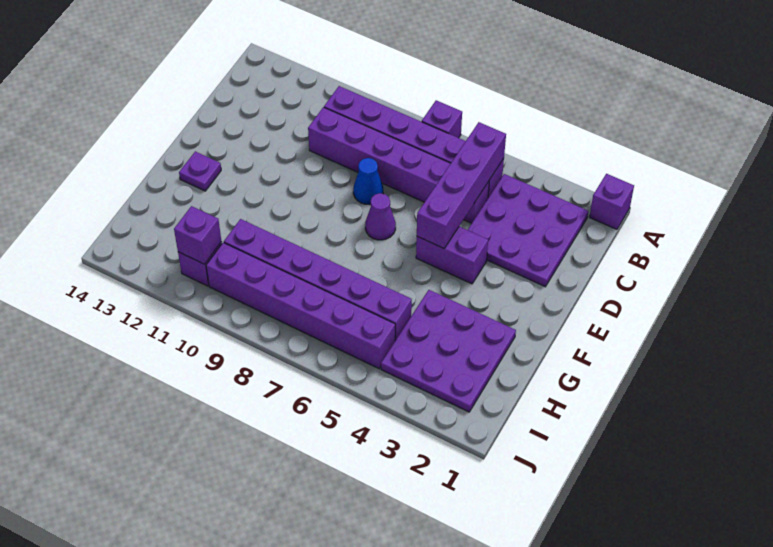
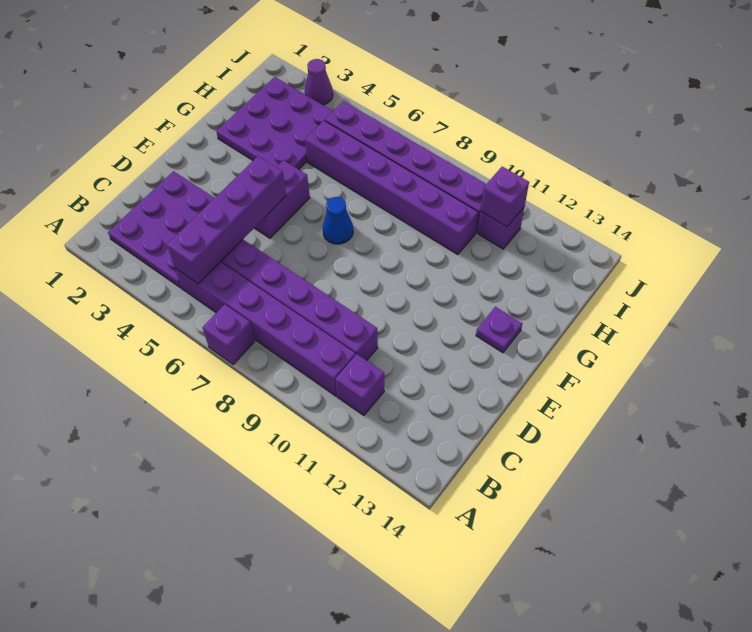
purple brick A1 level 1 -> purple brick B11 level 1
blue cone D8 level 1 -> blue cone F7 level 1
purple brick E4:E5 level 1 -> purple brick E5:F5 level 1
purple cone E7 level 1 -> purple cone J3 level 1

